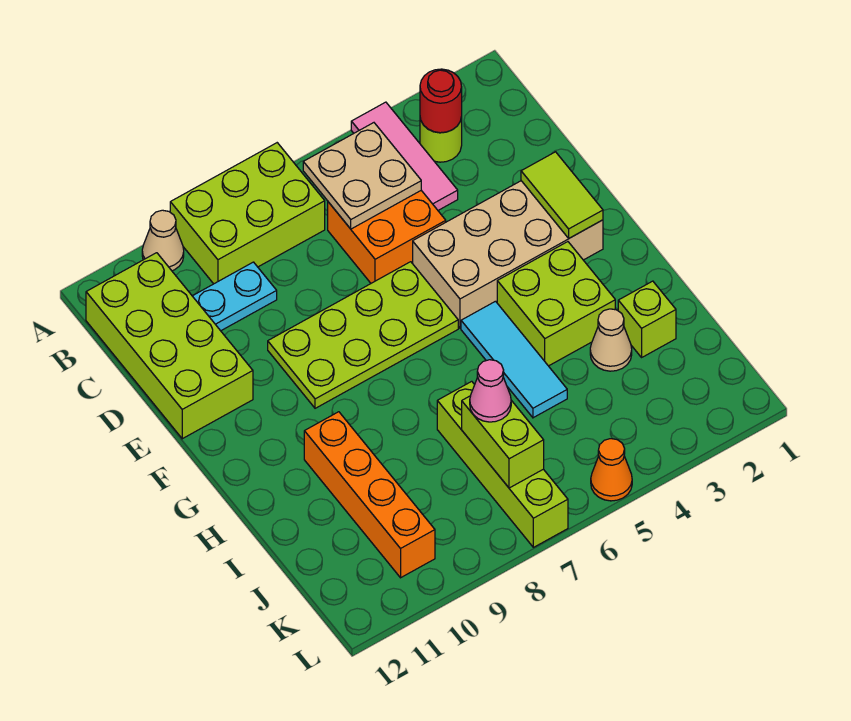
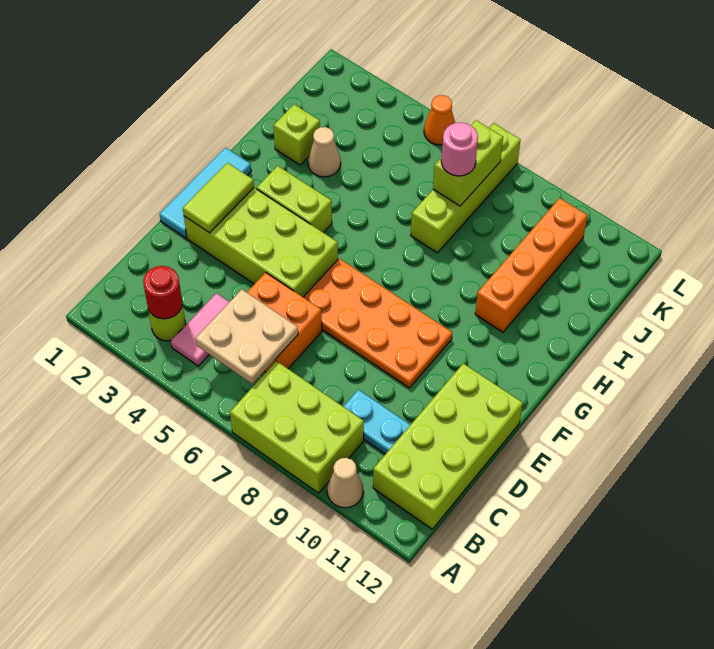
pink tile A4:C4 level 1 -> pink tile B4:C4 level 1
tan brick E2:F5 level 1 -> lime brick E2:F5 level 1
lime plate E6:F9 level 1 -> orange plate E6:F9 level 1
lime brick G3:H4 level 1 -> lime brick G3:G4 level 1
cyan tile G5:I5 level 1 -> cyan tile E1:G1 level 1
pink cone J7 level 3 -> pink round brick J7 level 3

